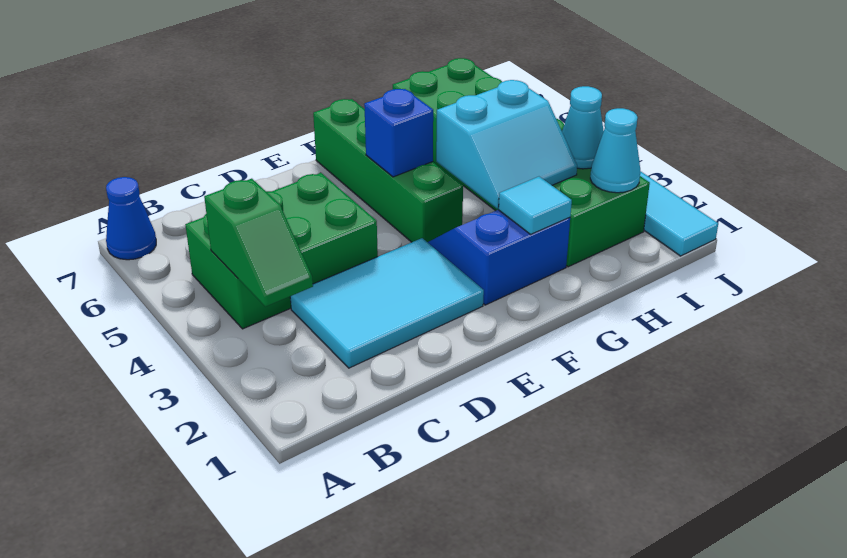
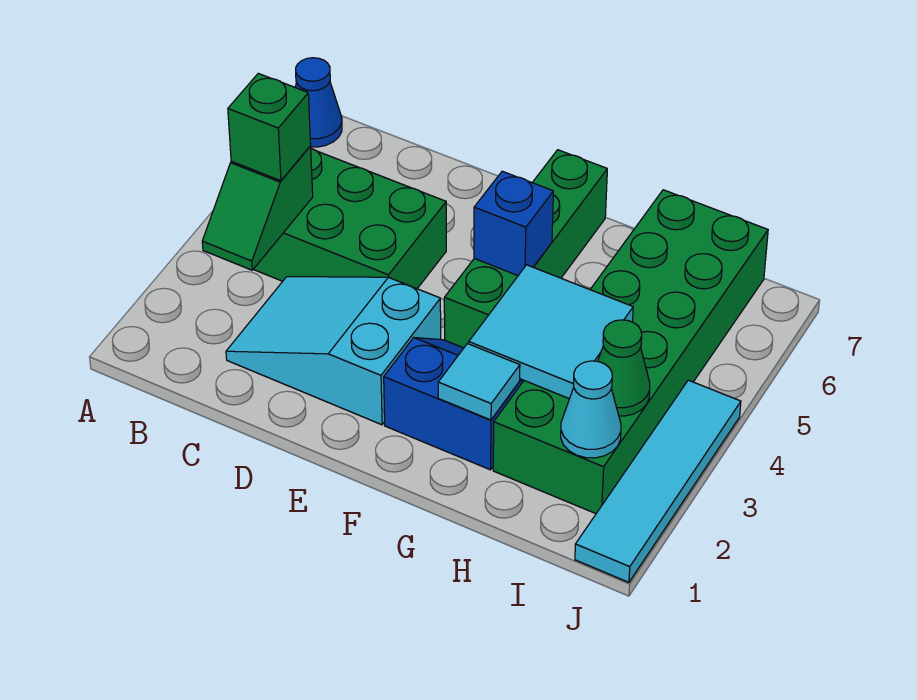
none -> green brick B4 level 3
cyan tile C2:E3 level 1 -> cyan slope C2:E3 level 1 top E
cyan slope G3:H4 level 2 top 4 -> cyan tile G3:H4 level 2
cyan cone I3 level 2 -> green cone I3 level 2

